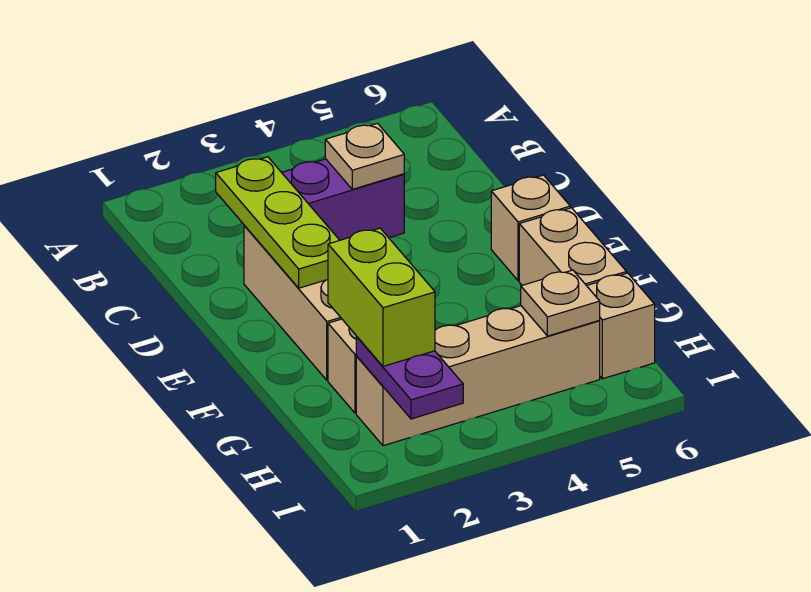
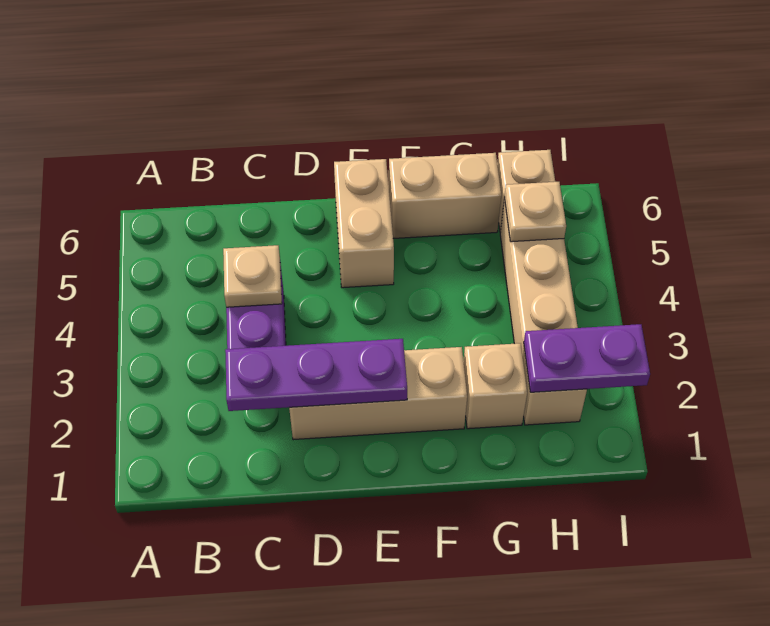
lime plate C2:E2 level 2 -> purple plate C2:E2 level 2
tan brick E6 level 1 -> tan brick E5:E6 level 1
lime brick G2:H2 level 3 -> none

